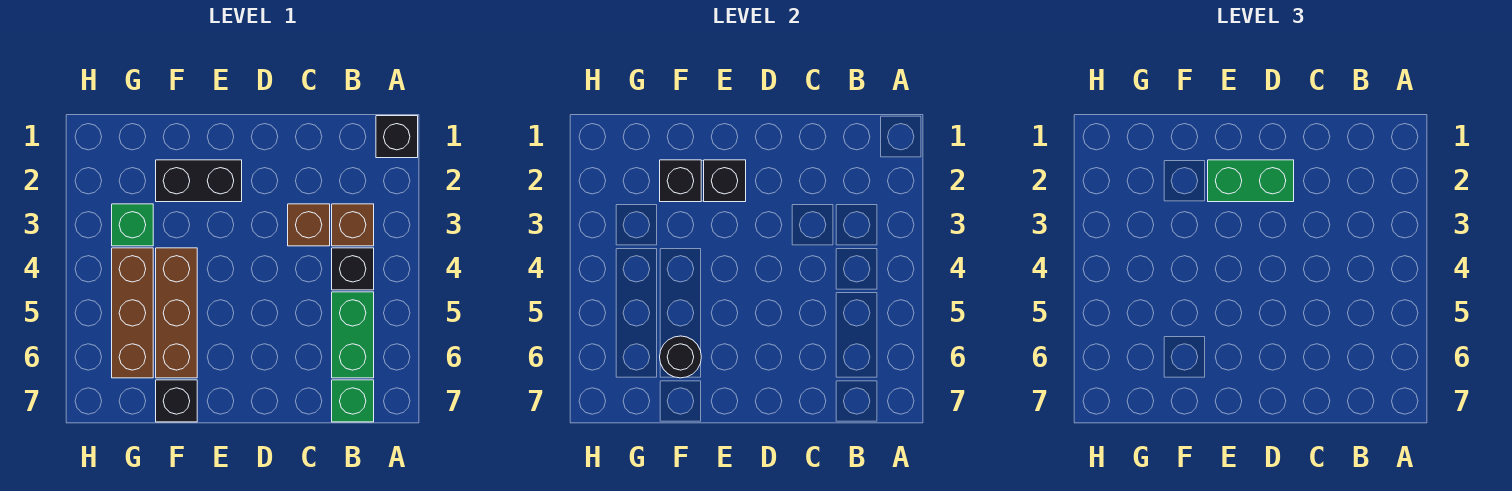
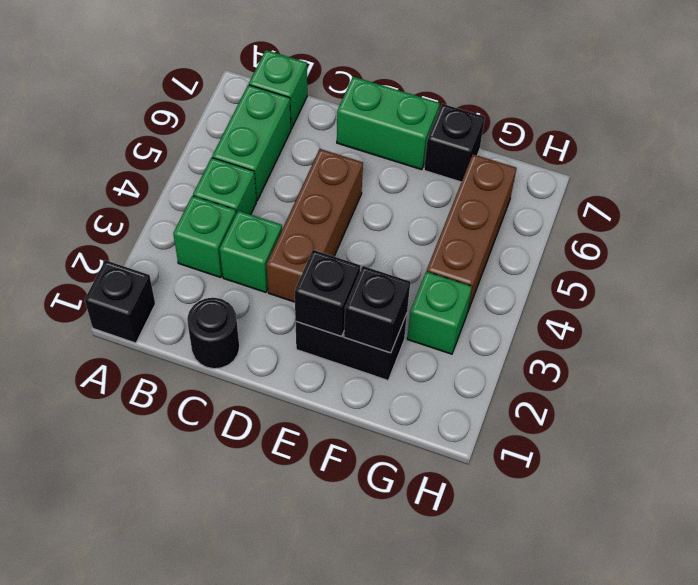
brown brick B3 level 1 -> green brick B3 level 1
black brick B4 level 1 -> green brick B4 level 1
brown brick C3 level 1 -> green brick C3 level 1
green brick D2:E2 level 3 -> green brick D7:E7 level 1
brown brick F4:F6 level 1 -> brown brick D3:D5 level 1
black round brick F6 level 2 -> black round brick C1 level 1

